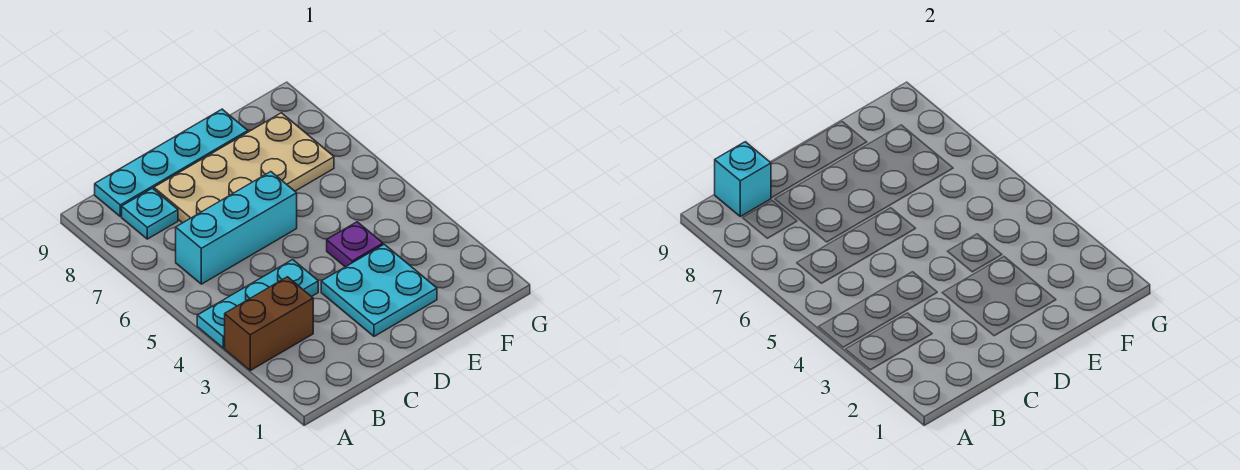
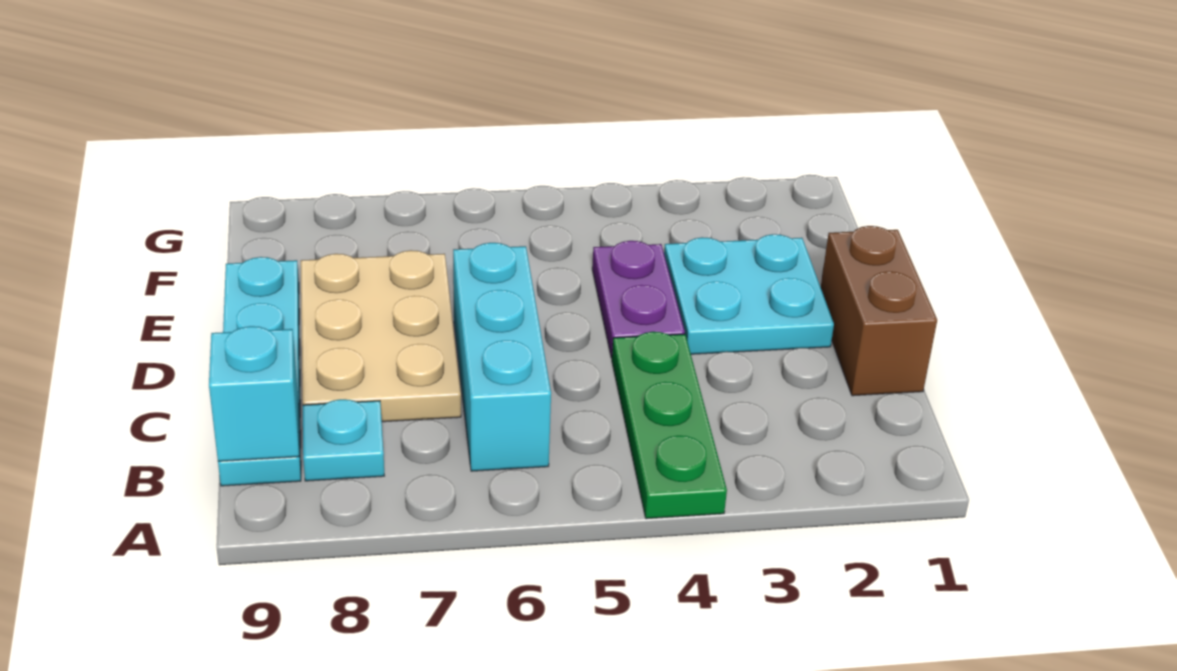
brown brick A3:B3 level 1 -> brown brick C1:D1 level 1
cyan plate A4:C4 level 1 -> green plate A4:C4 level 1
tan plate C7:F8 level 1 -> tan plate C7:E8 level 1
purple plate E4 level 1 -> purple plate D4:E4 level 1

